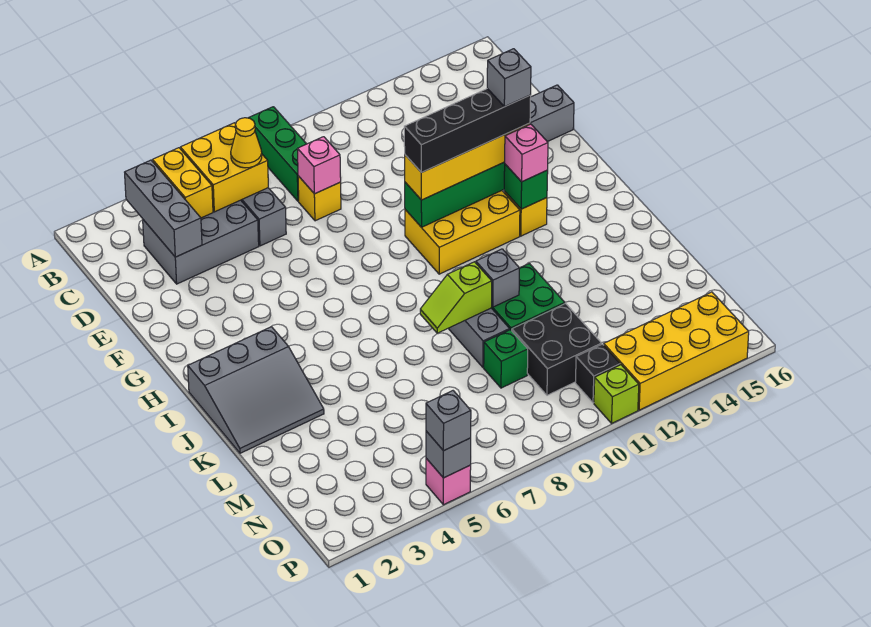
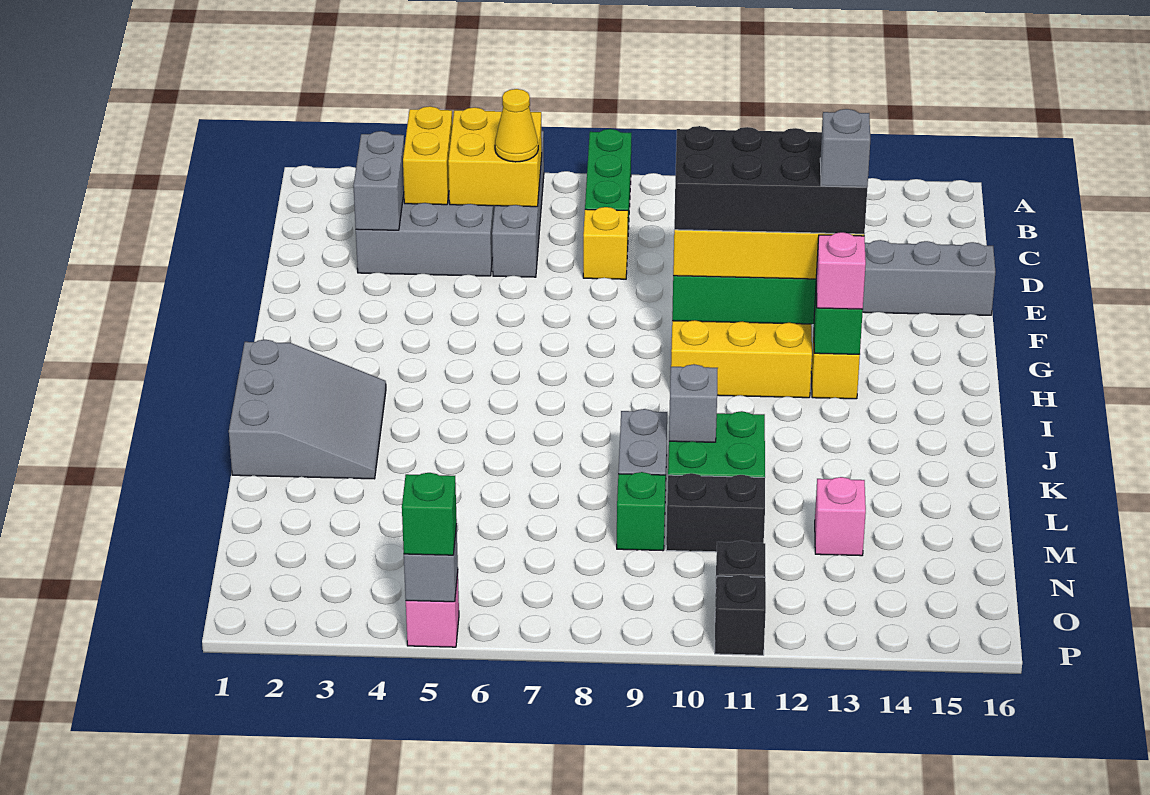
grey brick B3:D3 level 2 -> grey brick C3:D3 level 2
pink brick D8 level 2 -> pink brick M13 level 1
black brick G10:G13 level 4 -> black brick F10:G13 level 4
grey slope I1:K3 level 1 top I -> grey slope I1:K3 level 1 top 1
lime slope K8:K9 level 2 top 9 -> none
black brick M10:N11 level 1 -> black brick M10:M11 level 1
yellow brick O12:P15 level 1 -> none
grey brick P5 level 3 -> green brick P5 level 3
lime brick P11 level 1 -> black brick P11 level 1

